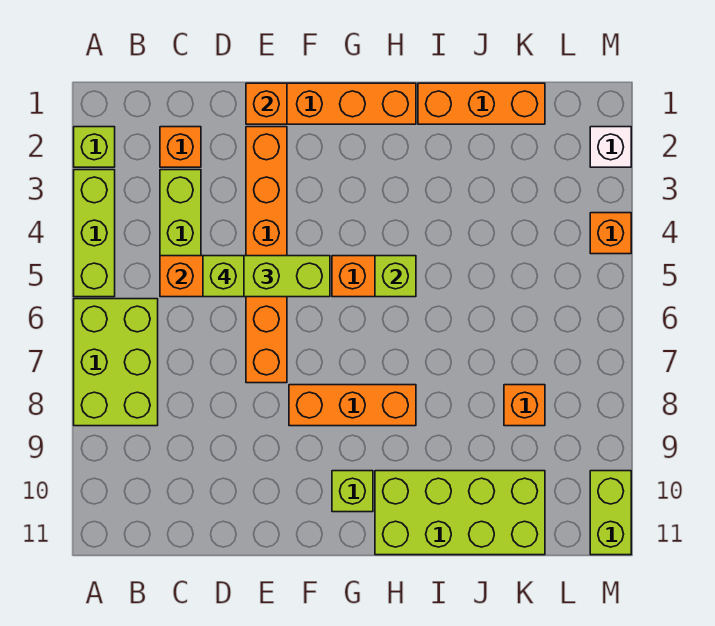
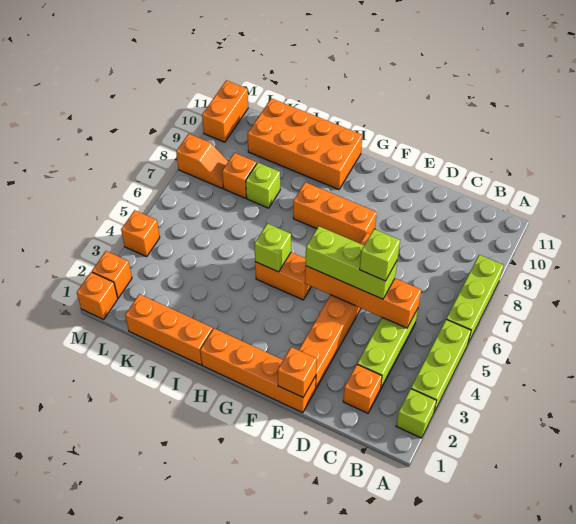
lime brick A6:B8 level 1 -> lime brick A6:A8 level 1
lime brick G10 level 1 -> lime brick J8 level 1
lime brick H10:K11 level 1 -> orange brick H10:K11 level 1
none -> orange slope L8:M8 level 1 top M
none -> orange brick M1 level 1
white brick M2 level 1 -> orange brick M2 level 1
lime brick M10:M11 level 1 -> orange brick M10:M11 level 1

